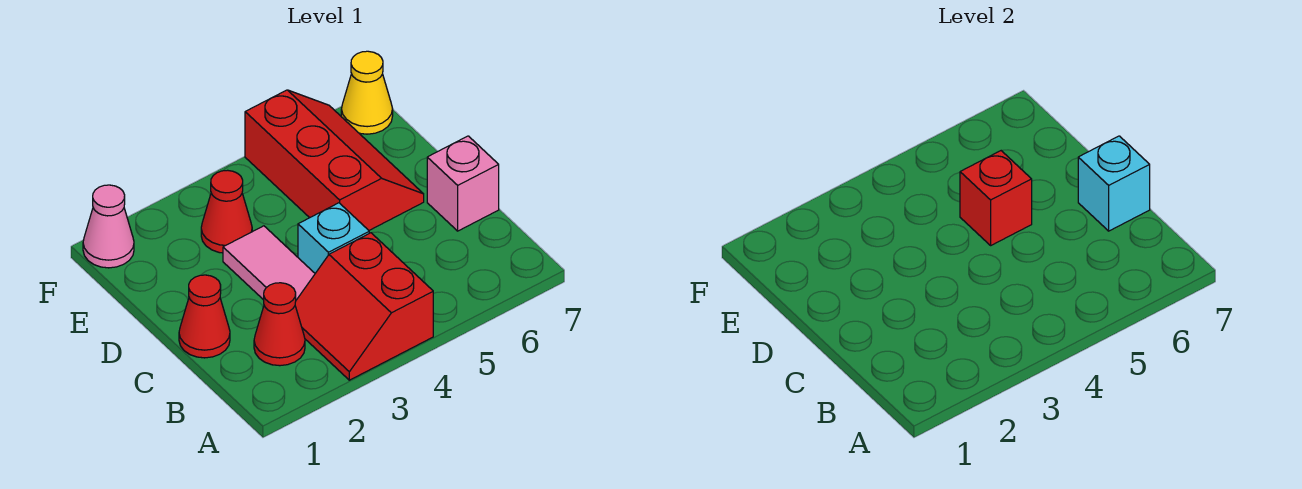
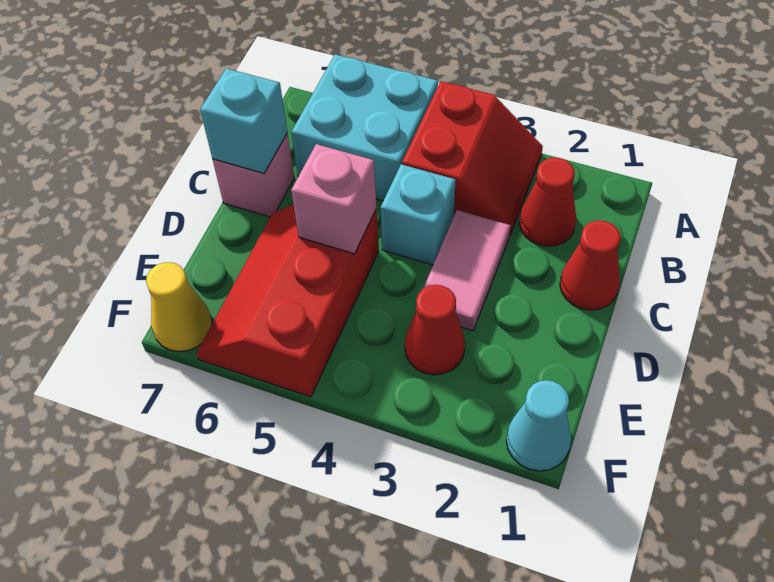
none -> cyan brick A5:B6 level 1
red brick D5 level 2 -> pink brick D5 level 2
pink cone F1 level 1 -> cyan cone F1 level 1

